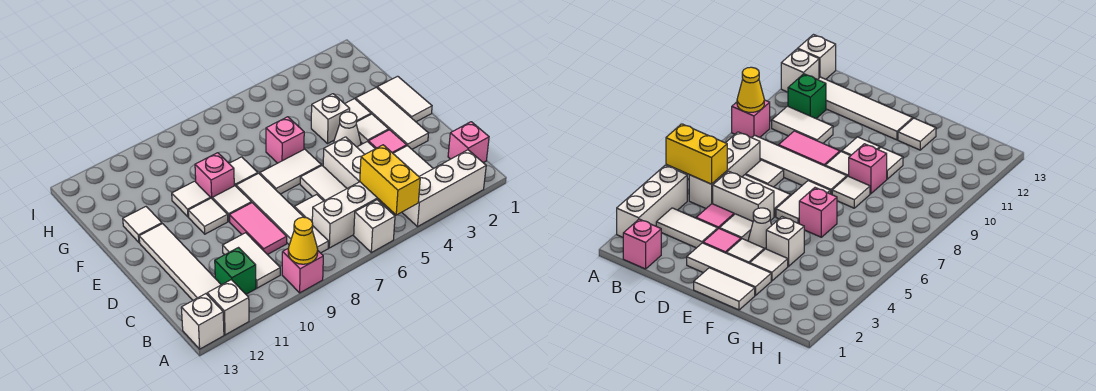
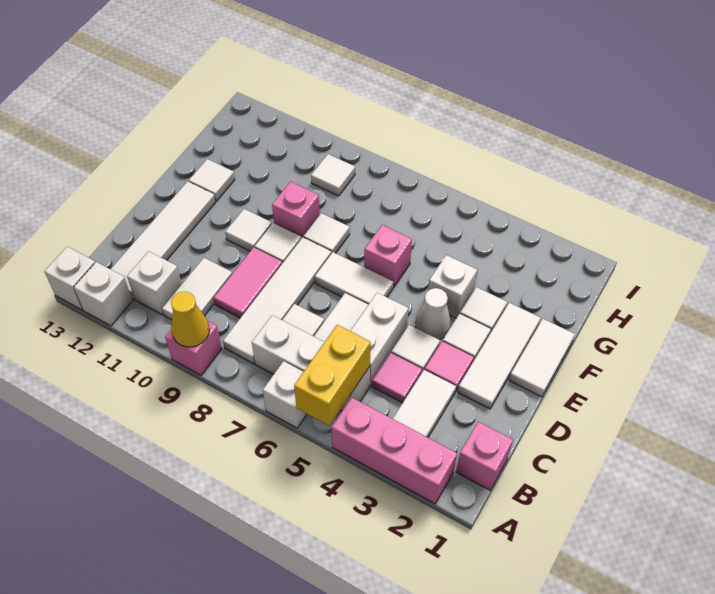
white brick A2:A4 level 1 -> pink brick A2:A4 level 1
green brick B11 level 1 -> white brick B11 level 1
white tile F10 level 1 -> white tile H9 level 1

